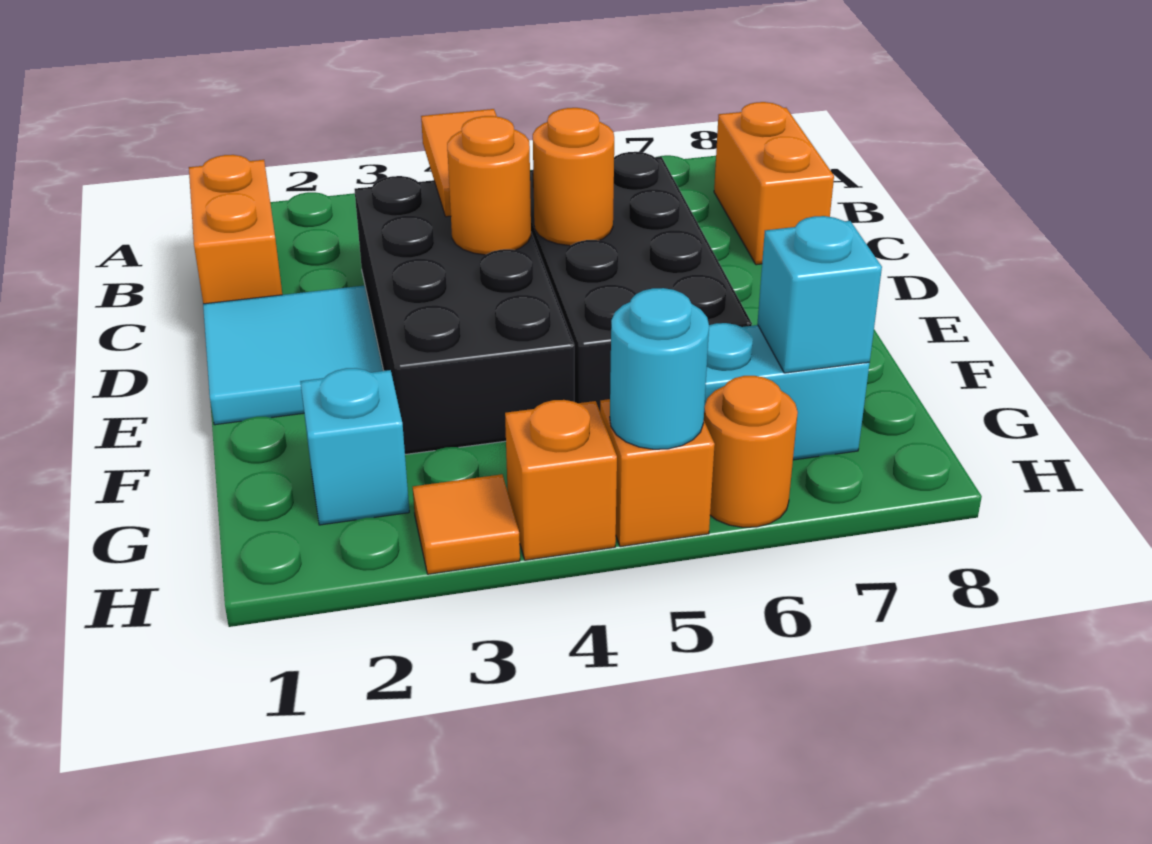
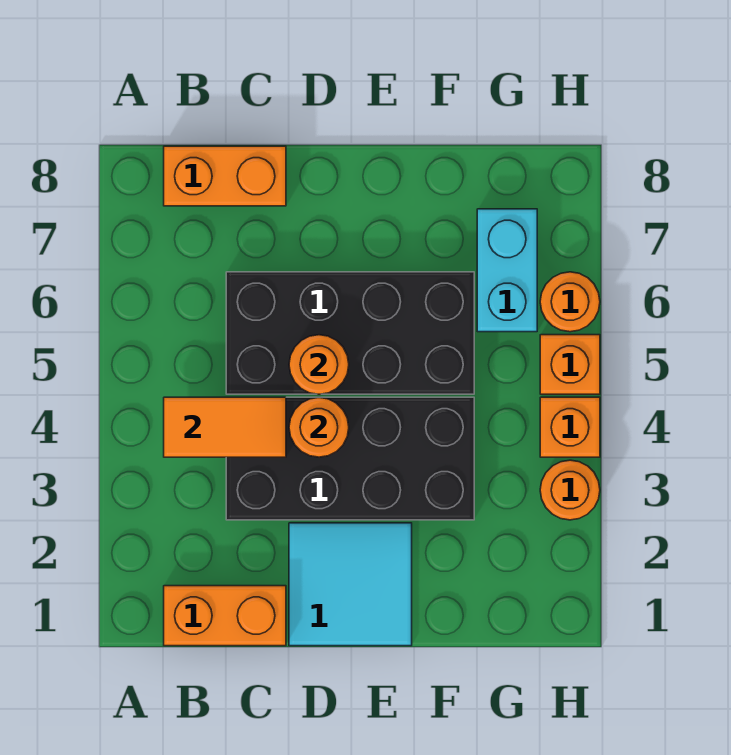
cyan brick G2 level 1 -> none
cyan brick G7 level 2 -> none
orange tile H3 level 1 -> orange round brick H3 level 1
cyan round brick H5 level 2 -> none

